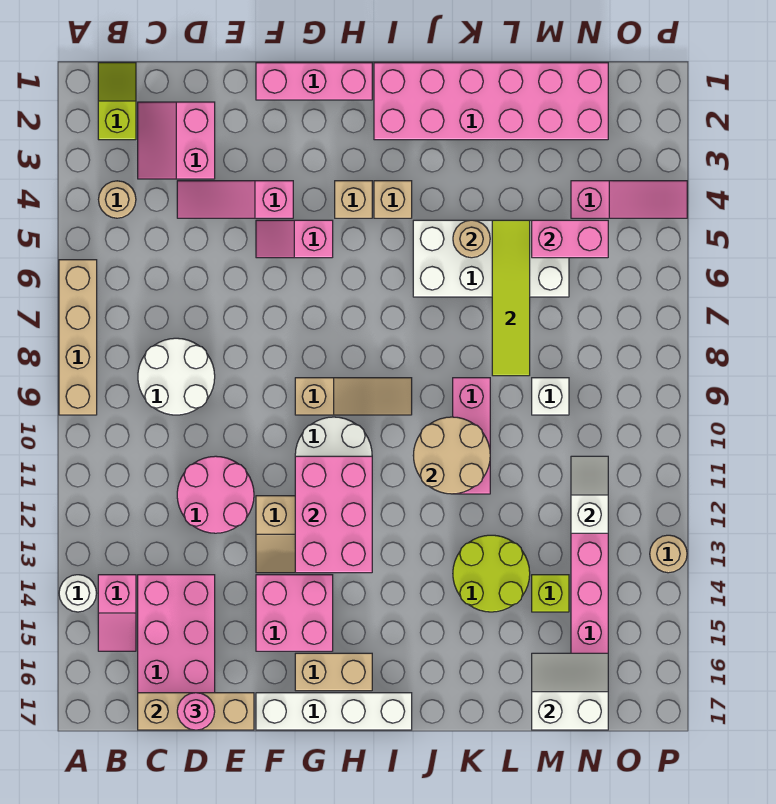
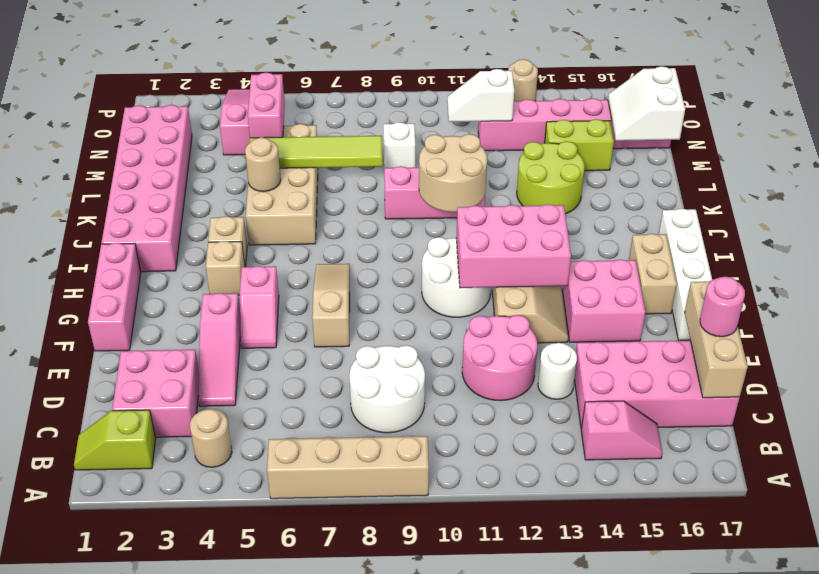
white round brick A14 level 1 -> white round brick D13 level 1
pink slope C2:D3 level 1 top D -> pink brick C2:D3 level 1
tan slope G9:I9 level 1 top G -> tan slope F7:H7 level 1 top F
white brick J5:M6 level 1 -> tan brick J5:M6 level 1
lime brick M14 level 1 -> lime brick M14:M15 level 1

